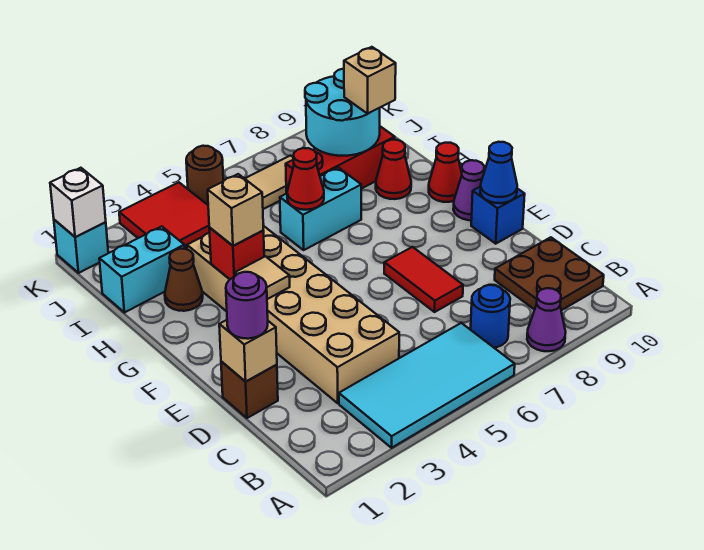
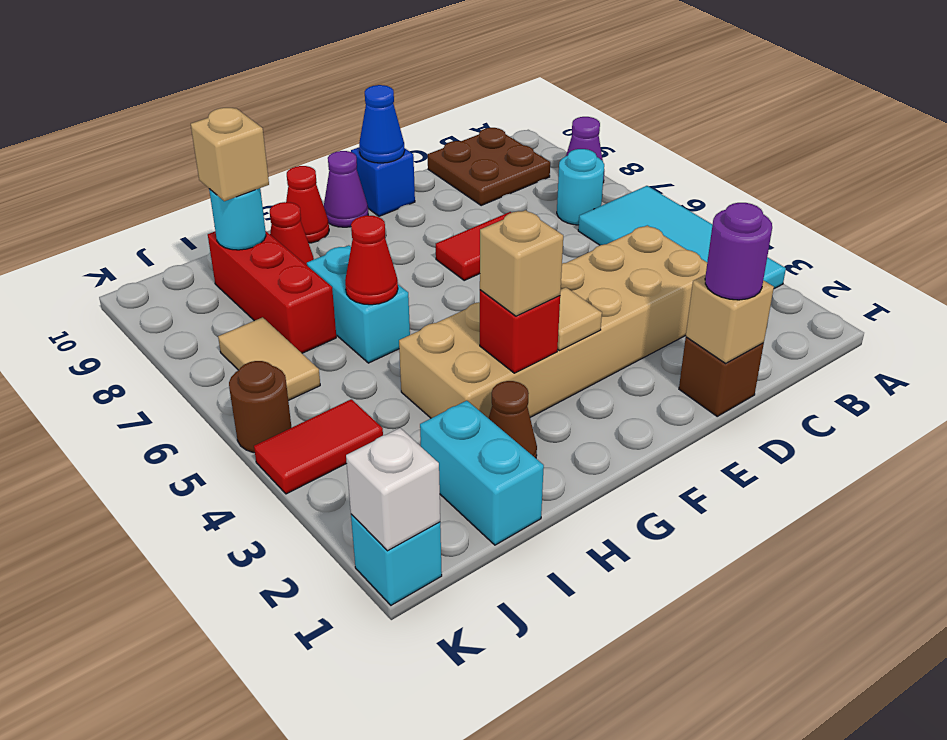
blue round brick B7 level 1 -> cyan round brick B7 level 1
cyan round brick I8:J9 level 2 -> cyan round brick I9 level 2
red tile J3:K4 level 1 -> red tile J4:K4 level 1

